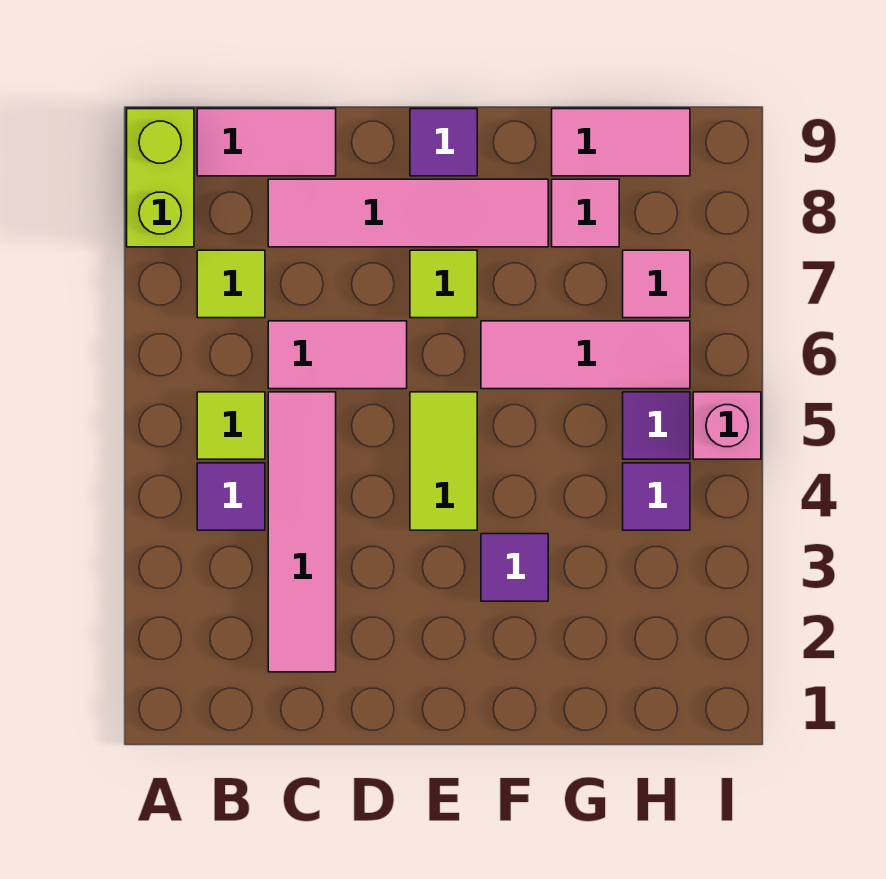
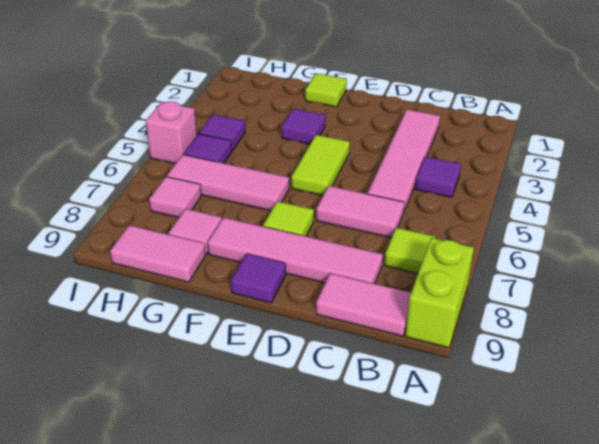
lime tile B5 level 1 -> lime tile F1 level 1

